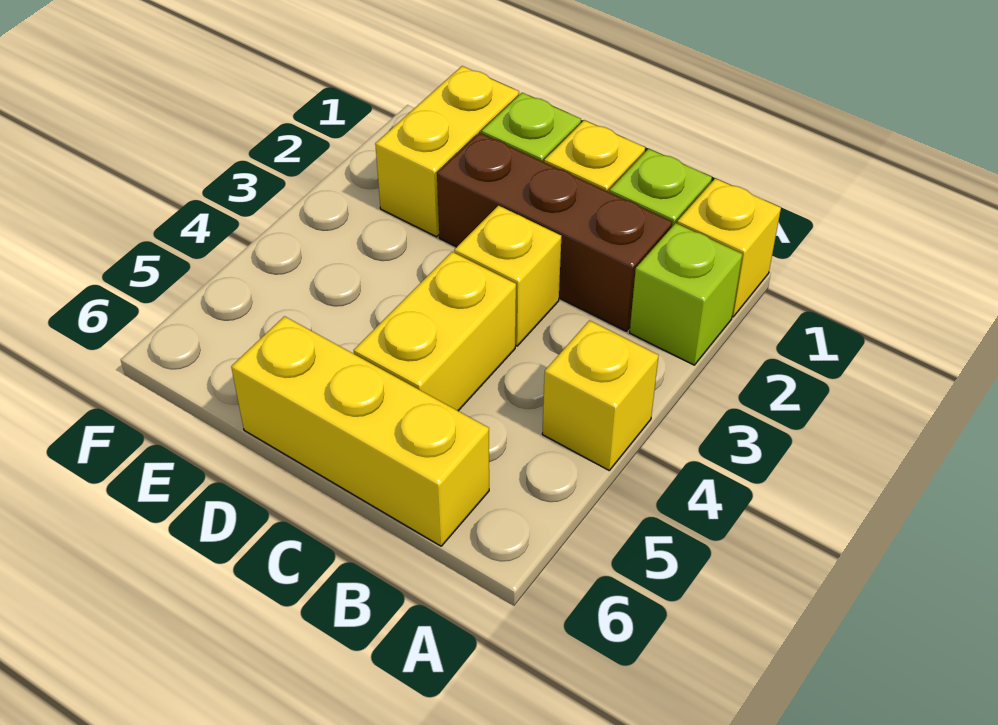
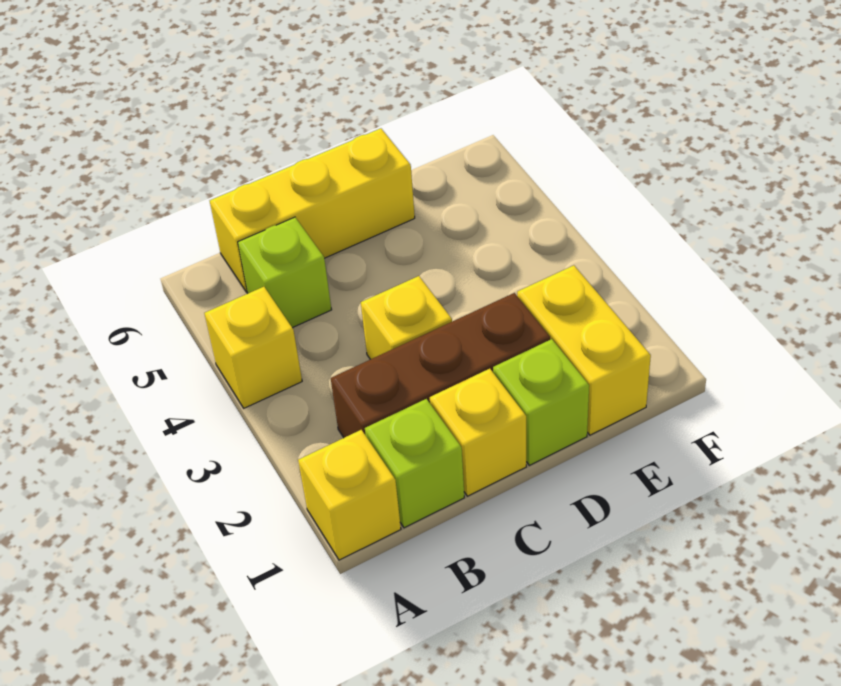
lime brick A2 level 1 -> lime brick B5 level 1
yellow brick C4:C5 level 1 -> none

